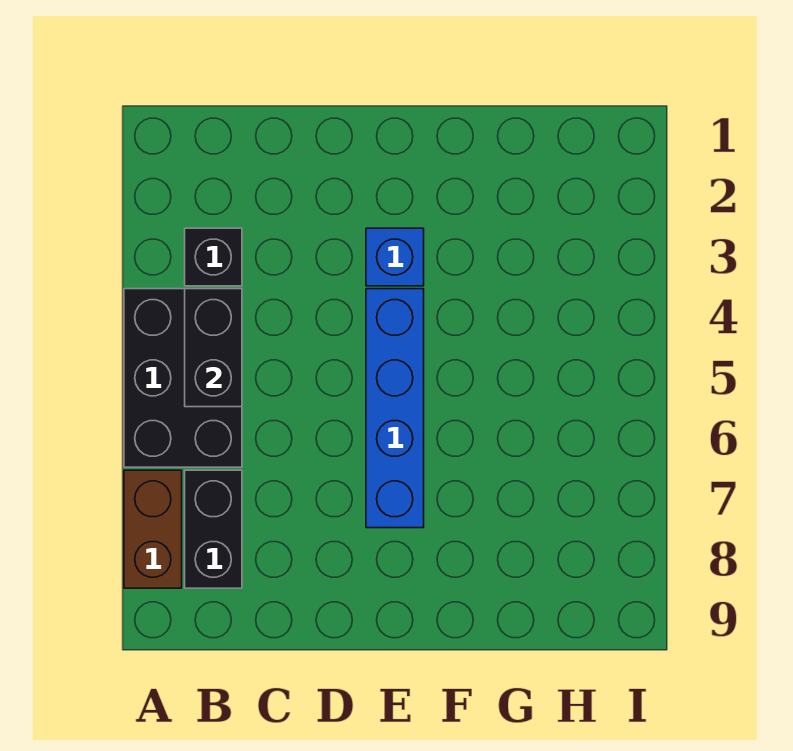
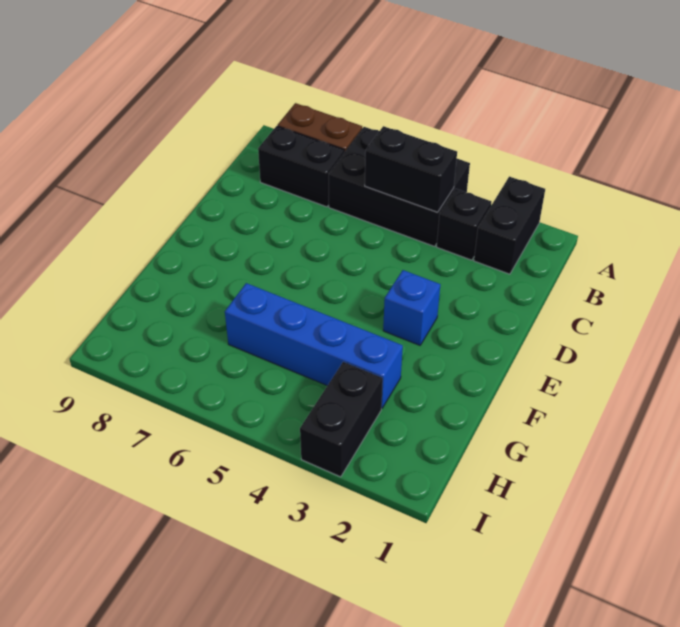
none -> black brick A2:B2 level 1
blue brick E4:E7 level 1 -> blue brick G3:G6 level 1
none -> black brick H3:I3 level 1

